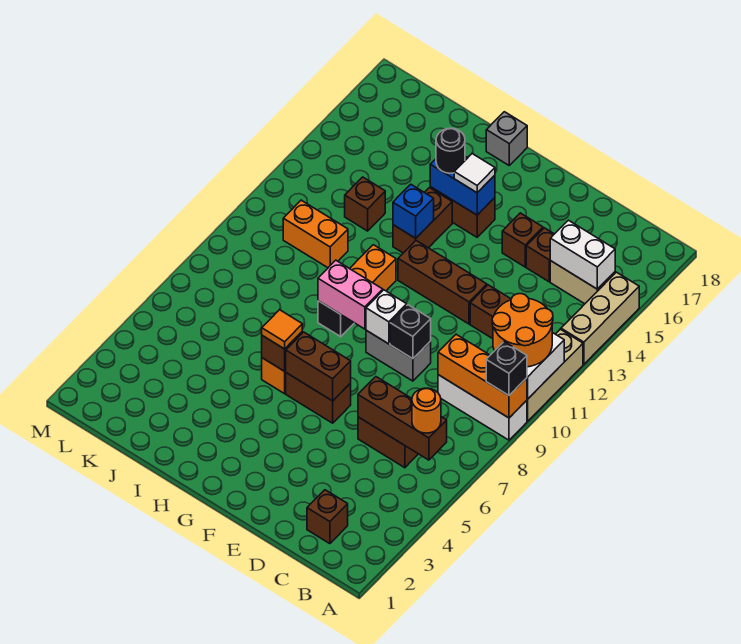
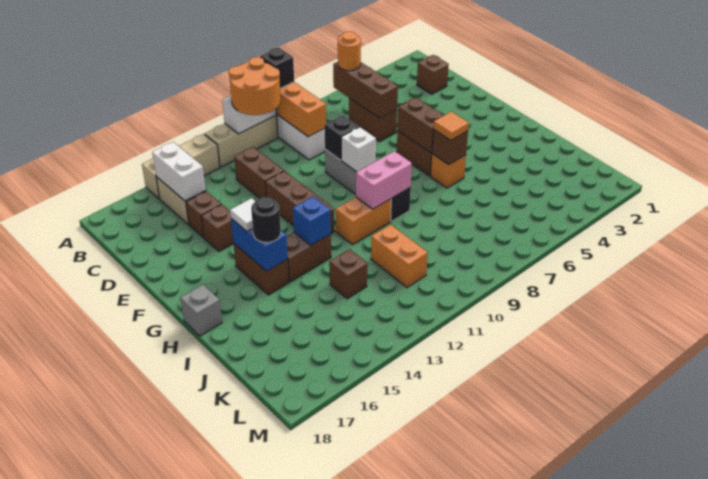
pink brick G9:H9 level 2 -> pink brick H9:H10 level 2

